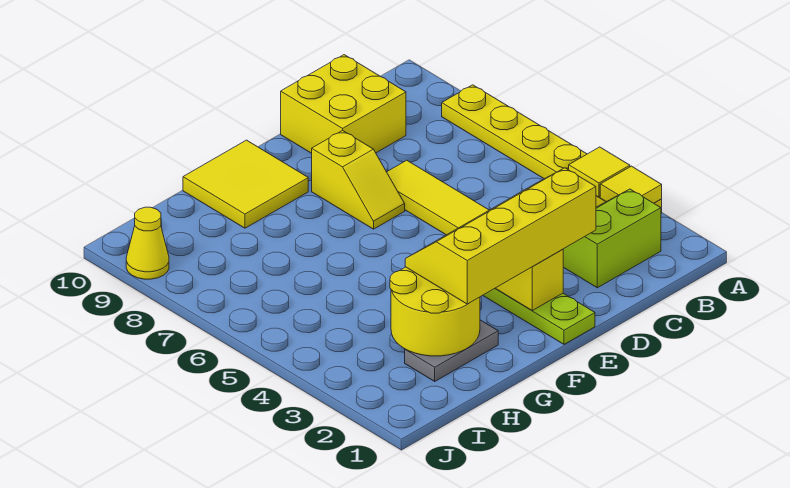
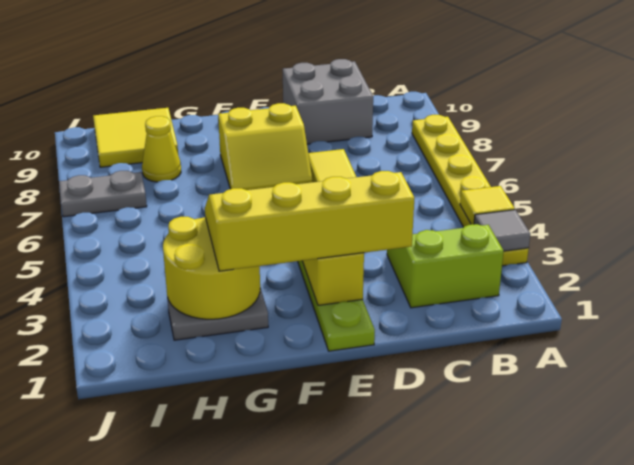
yellow tile A3 level 2 -> grey tile A3 level 2
yellow brick C9:D10 level 1 -> grey brick C9:D10 level 1
yellow slope E7:E8 level 1 top 8 -> yellow slope E7:F8 level 1 top 8
yellow tile F9:G10 level 1 -> yellow tile H9:I10 level 1
none -> grey plate I7:J7 level 1
yellow cone J9 level 1 -> yellow cone H8 level 1

